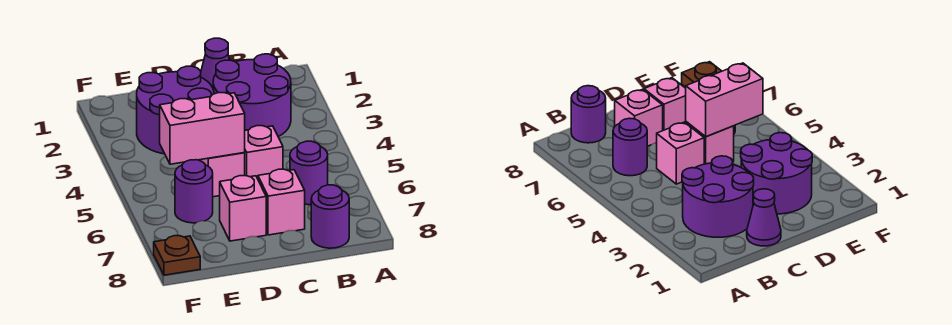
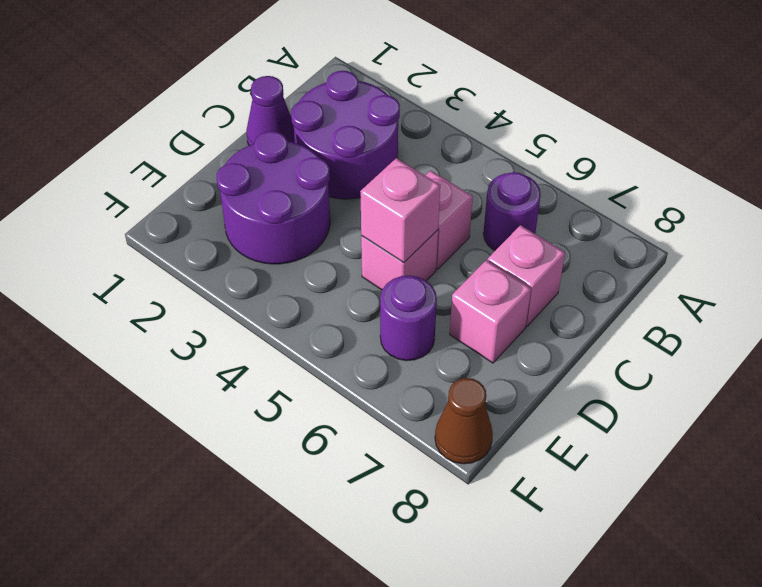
purple round brick B8 level 1 -> none
pink brick D5:E5 level 2 -> pink brick D5 level 2
brown plate F8 level 1 -> brown cone F8 level 1

